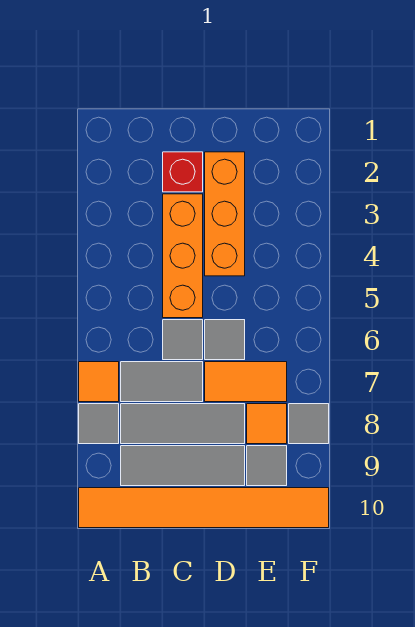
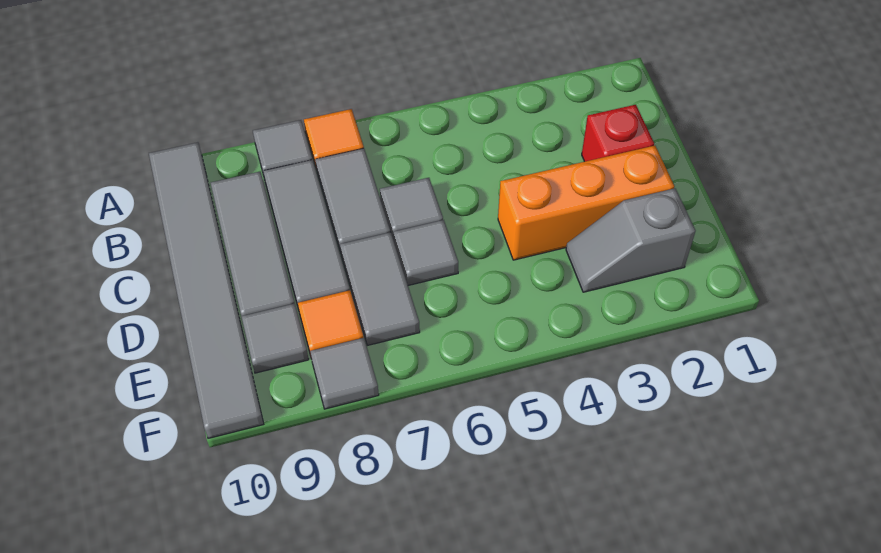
orange tile A10:F10 level 1 -> grey tile A10:F10 level 1
orange brick C3:C5 level 1 -> none
orange tile D7:E7 level 1 -> grey tile D7:E7 level 1
none -> grey slope E2:E3 level 1 top 2

